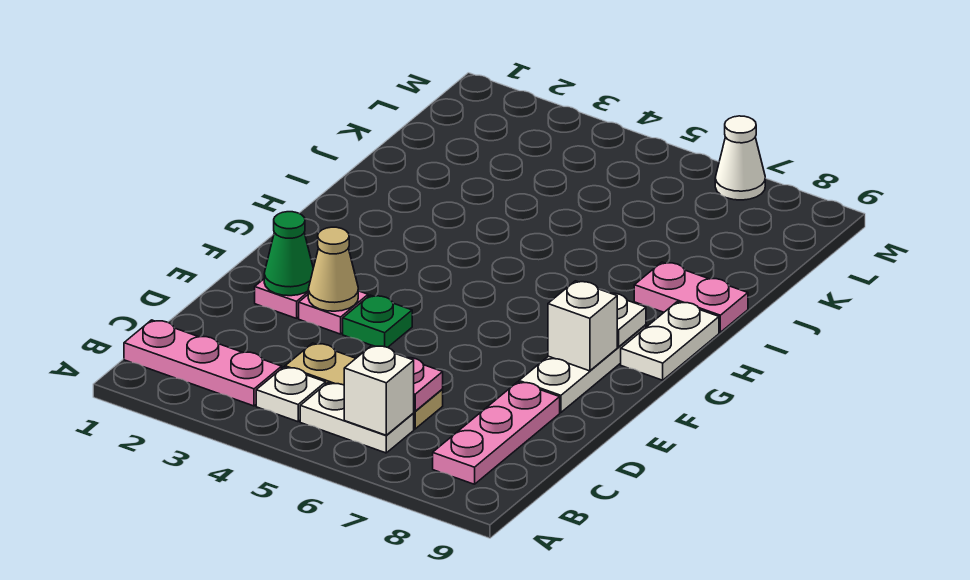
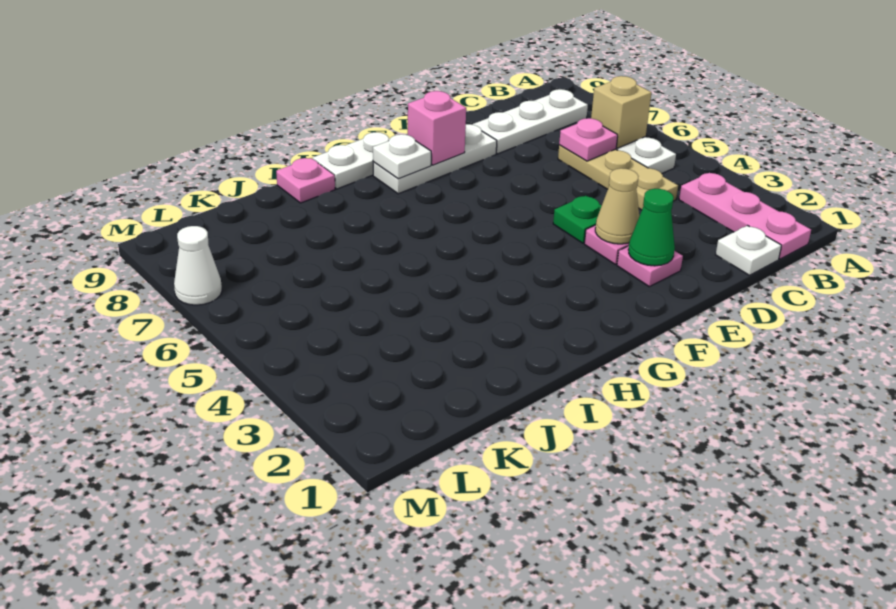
white plate B4 level 1 -> white plate C1 level 1
white brick B6 level 2 -> tan brick B6 level 2
pink plate B8:D8 level 1 -> white plate B8:D8 level 1
white brick F8 level 2 -> pink brick F8 level 2
pink plate I8:I9 level 1 -> pink plate I9 level 1

